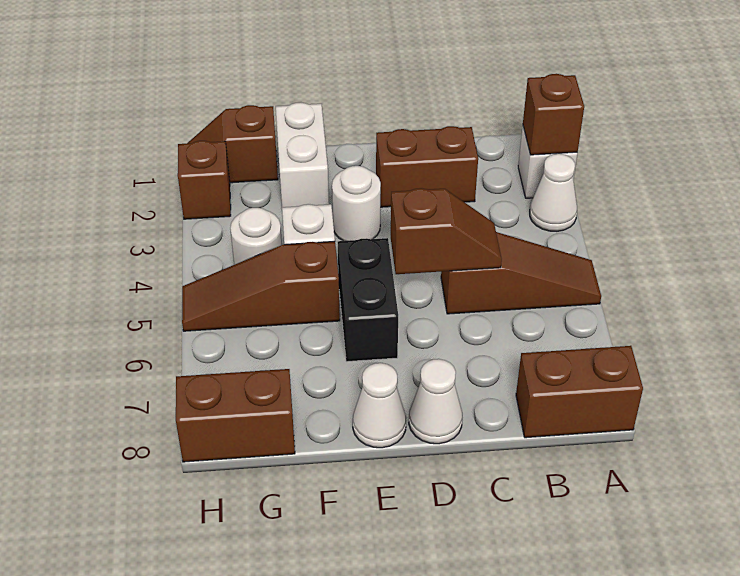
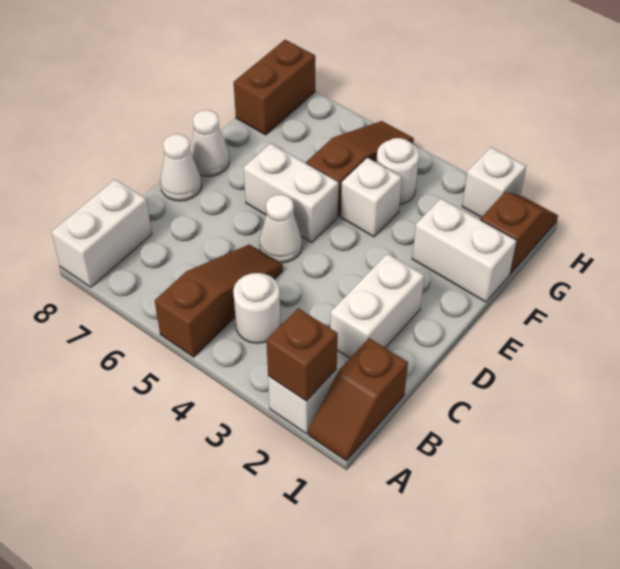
white cone A3 level 1 -> white cone D5 level 1
brown slope A5:C5 level 1 top C -> brown slope A5:C5 level 1 top A
brown brick A8:B8 level 1 -> white brick A8:B8 level 1
brown brick C2:D2 level 1 -> white brick C2:D2 level 1
brown slope C5:D5 level 2 top D -> brown slope A1:B1 level 1 top B
white round brick E3 level 1 -> white round brick B4 level 1
black brick E5:E6 level 1 -> white brick E5:E6 level 1
brown brick H2 level 1 -> white brick H2 level 1

